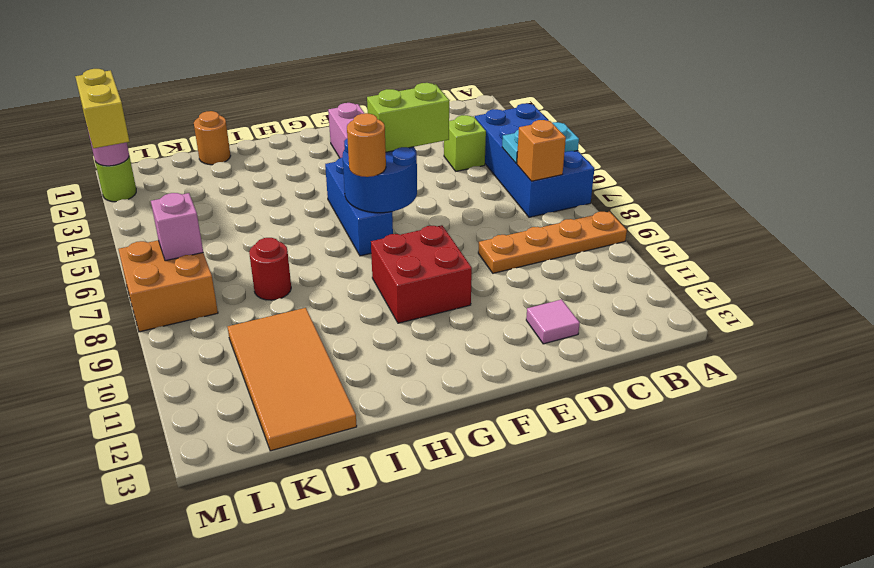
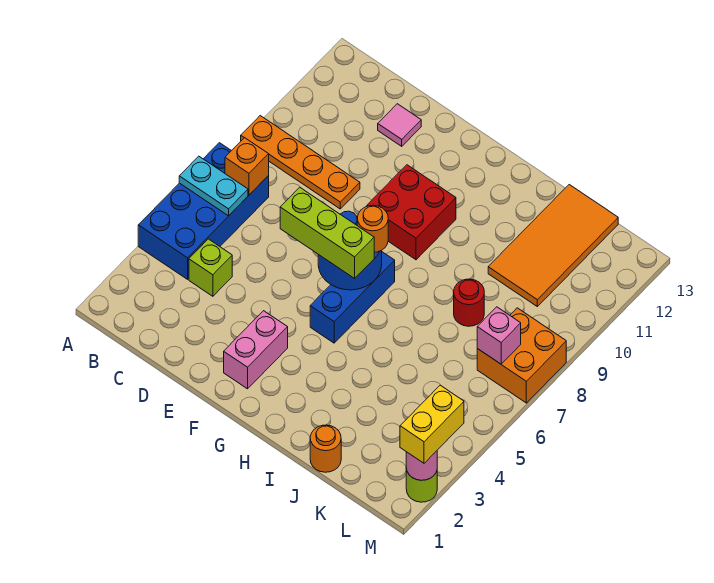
lime brick E6:F6 level 3 -> lime brick E6:G6 level 3

